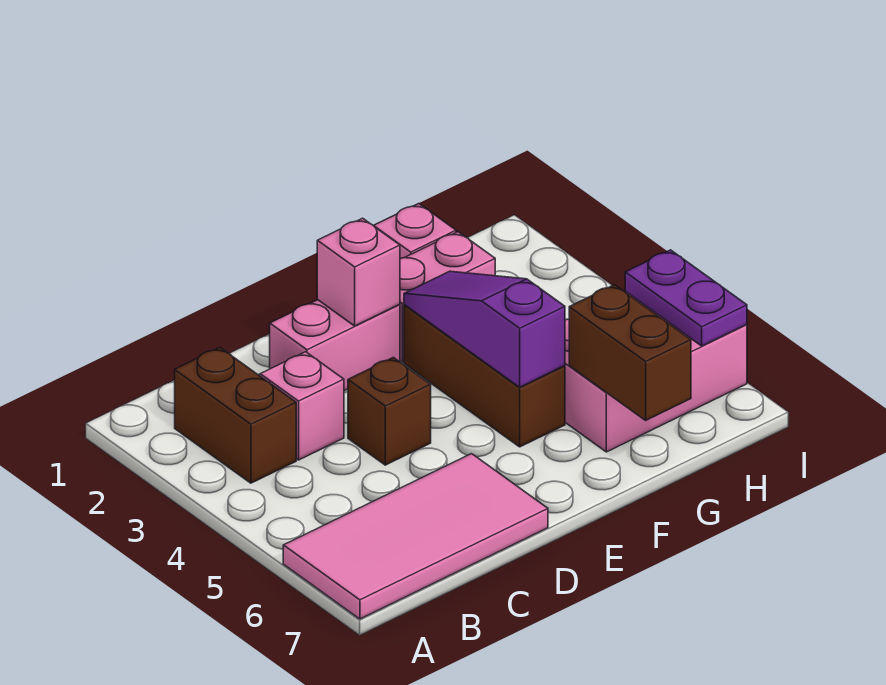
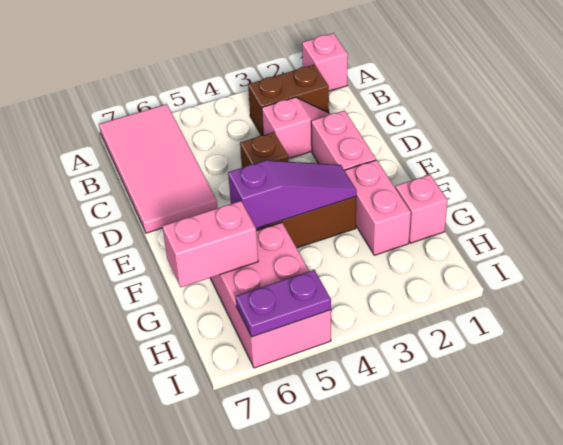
pink brick E2 level 2 -> pink brick A1 level 1
brown brick G6:G7 level 2 -> pink brick G6:G7 level 2

